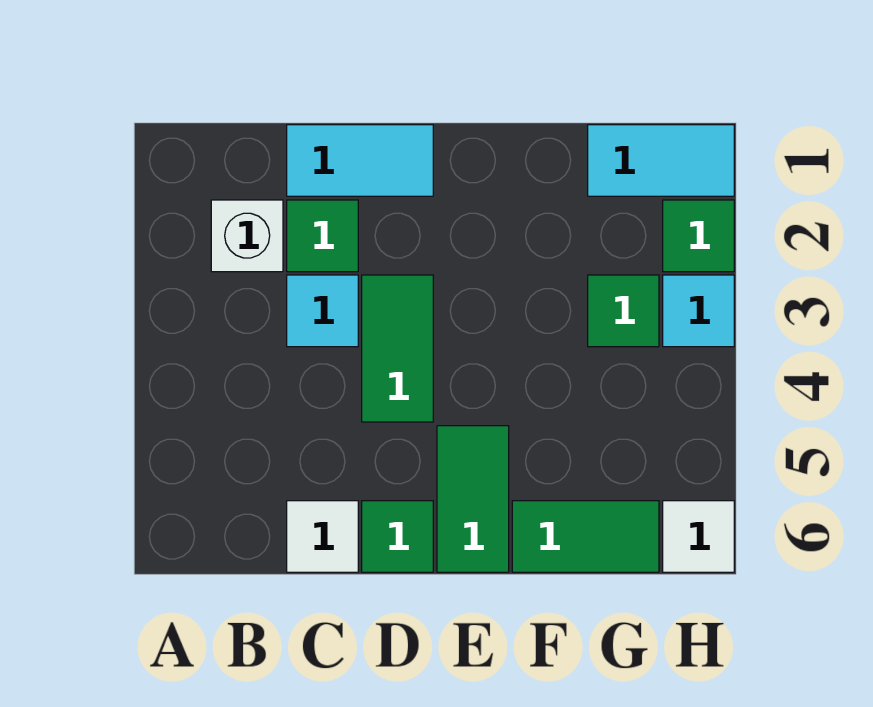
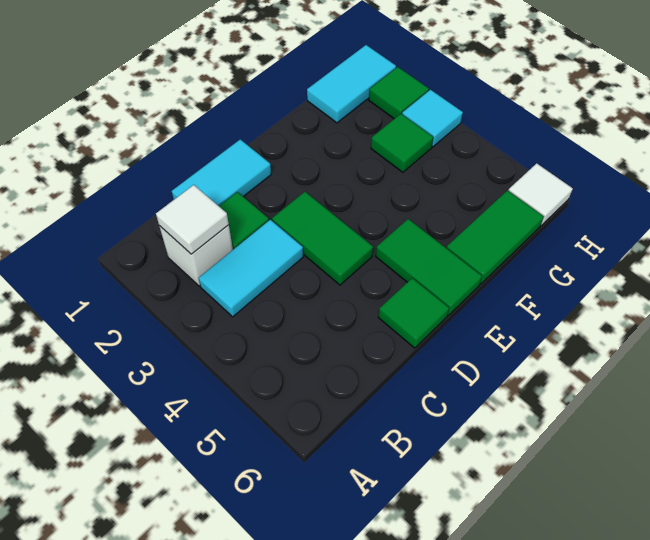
cyan tile C3 level 1 -> cyan tile B3:C3 level 1
white tile C6 level 1 -> white tile B2 level 2

